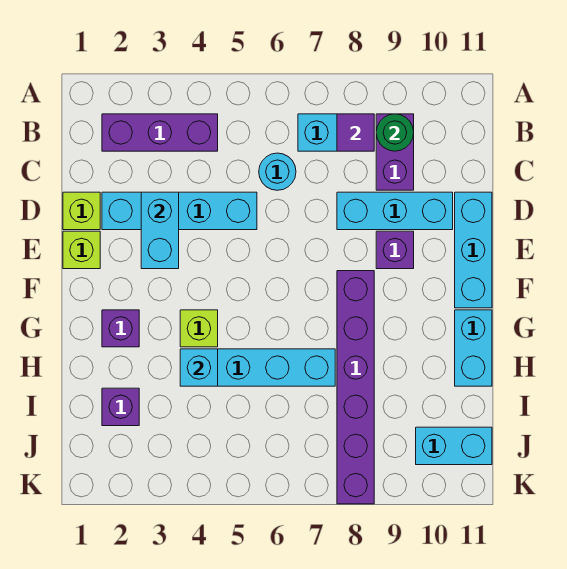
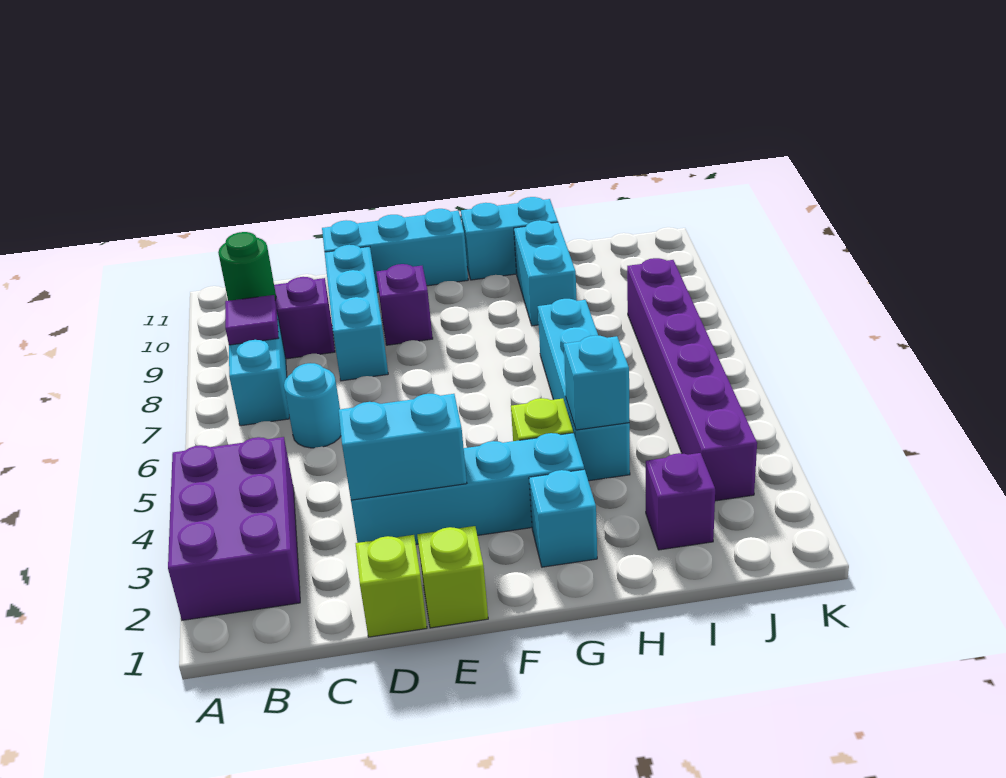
purple brick B2:B4 level 1 -> purple brick A2:B4 level 1
cyan brick D2:D5 level 1 -> cyan brick D3:G3 level 1
purple brick F8:K8 level 1 -> purple brick J3:J8 level 1
purple brick G2 level 1 -> cyan brick G2 level 1
cyan brick J10:J11 level 1 -> cyan brick H9:H10 level 1

